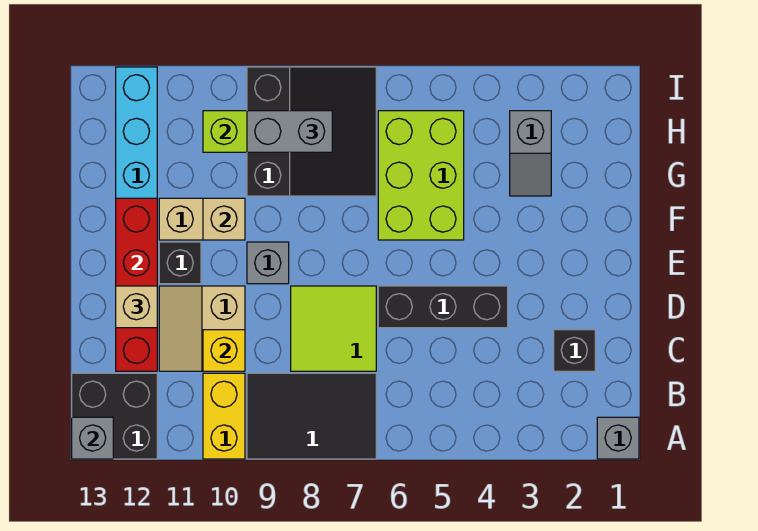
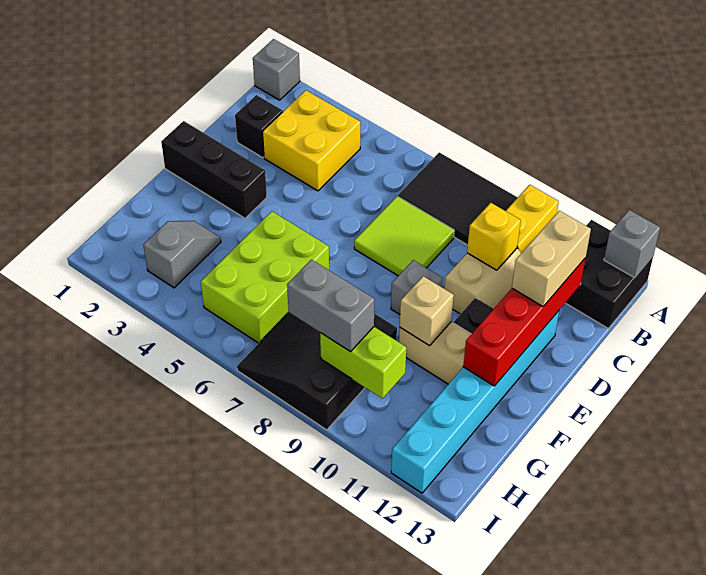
none -> yellow brick B3:C4 level 1
black brick D4:D6 level 1 -> black brick E1:E3 level 1
tan brick D12 level 3 -> tan brick C12:D12 level 3

